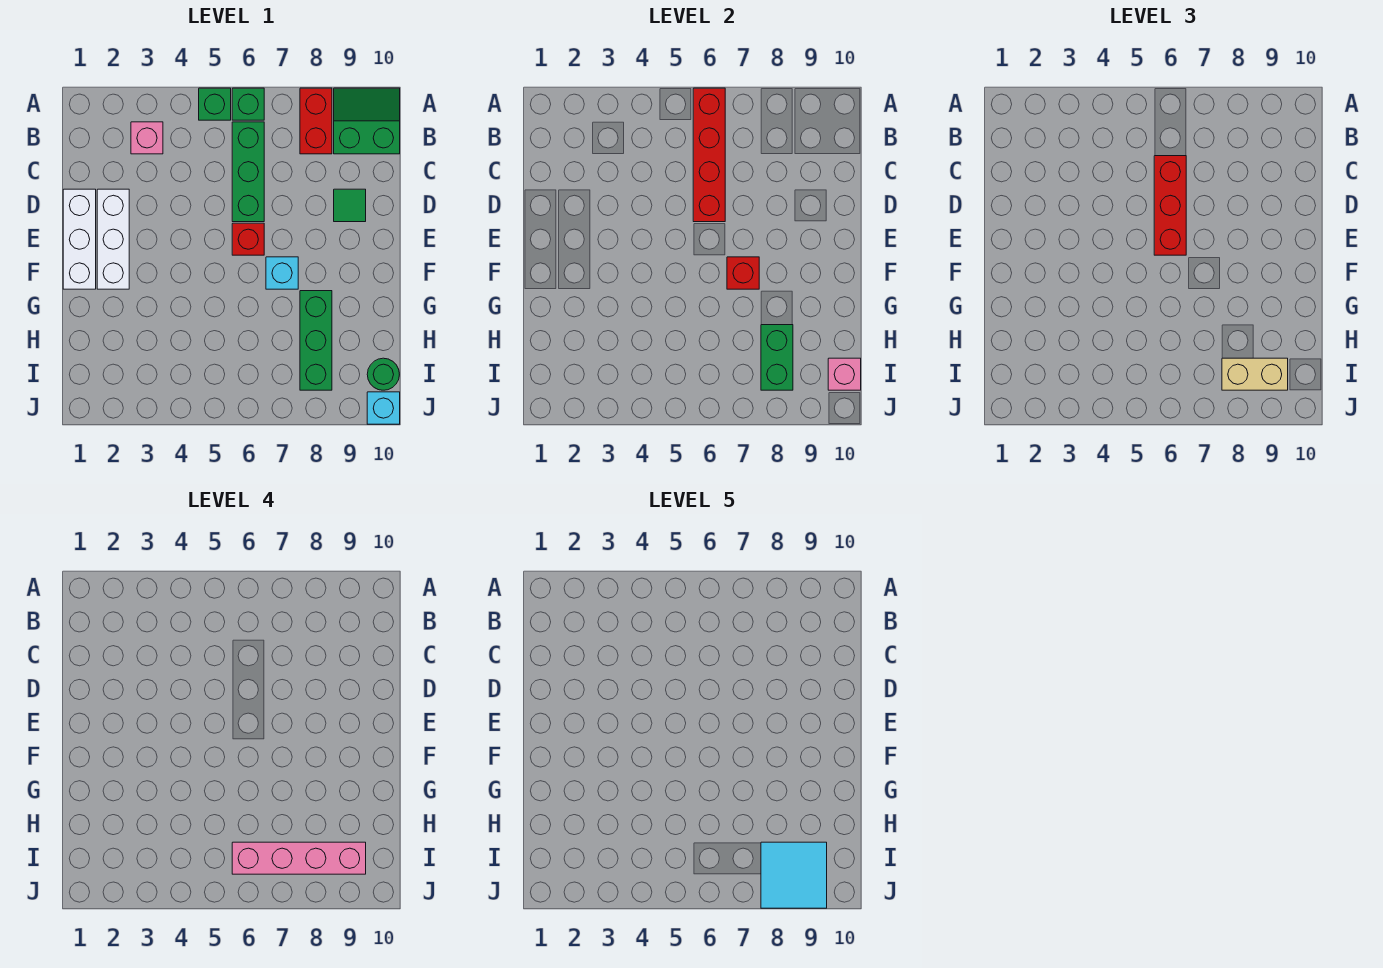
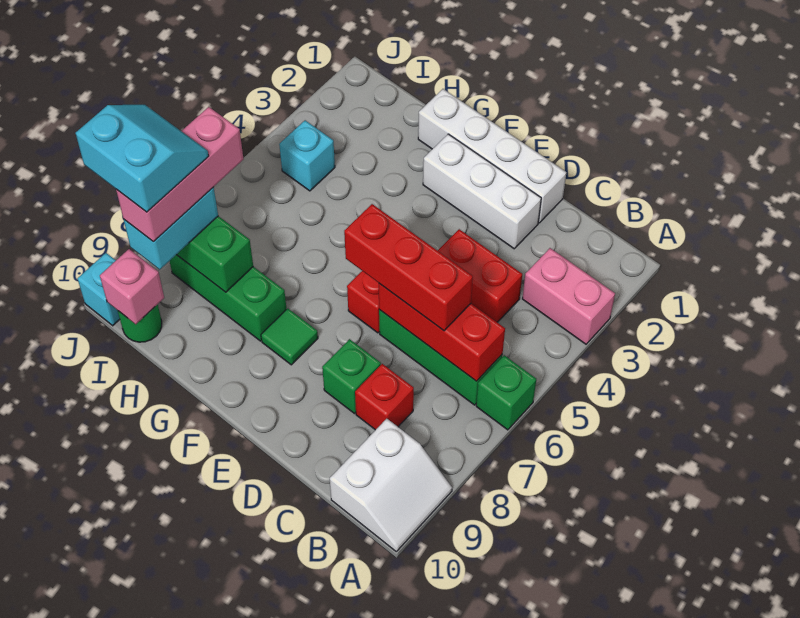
green brick A5 level 1 -> green brick D8 level 1
red brick A6:D6 level 2 -> red brick B6:D6 level 2
red brick A8:B8 level 1 -> red brick C4:D4 level 1
green slope A9:B10 level 1 top B -> white slope A9:B10 level 1 top B
pink brick B3 level 1 -> pink brick A3:B3 level 1
white brick D1:F1 level 1 -> white brick D1:G1 level 1
green tile D9 level 1 -> green tile F8 level 1
cyan brick F7 level 1 -> cyan brick I4 level 1
red brick F7 level 2 -> red brick C8 level 1
pink brick I6:I9 level 4 -> pink brick I7:I9 level 4
tan brick I8:I9 level 3 -> cyan brick I8:I9 level 3
cyan tile I8:J9 level 5 -> cyan slope I8:J9 level 5 top 9

